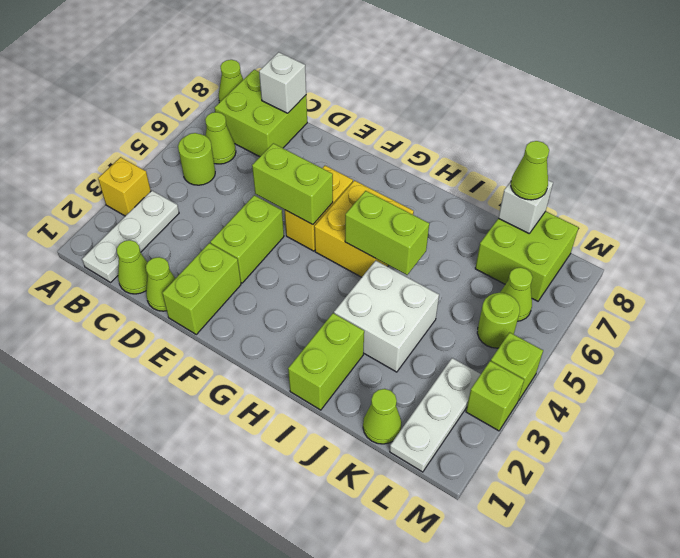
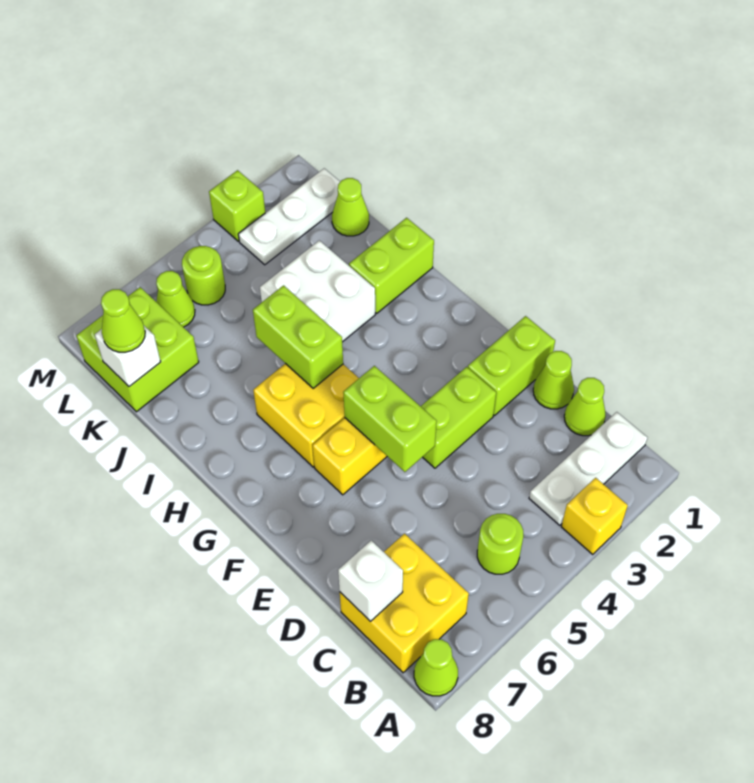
lime cone B6 level 1 -> none
lime brick B7:C8 level 1 -> yellow brick B7:C8 level 1
lime brick M4 level 1 -> none

